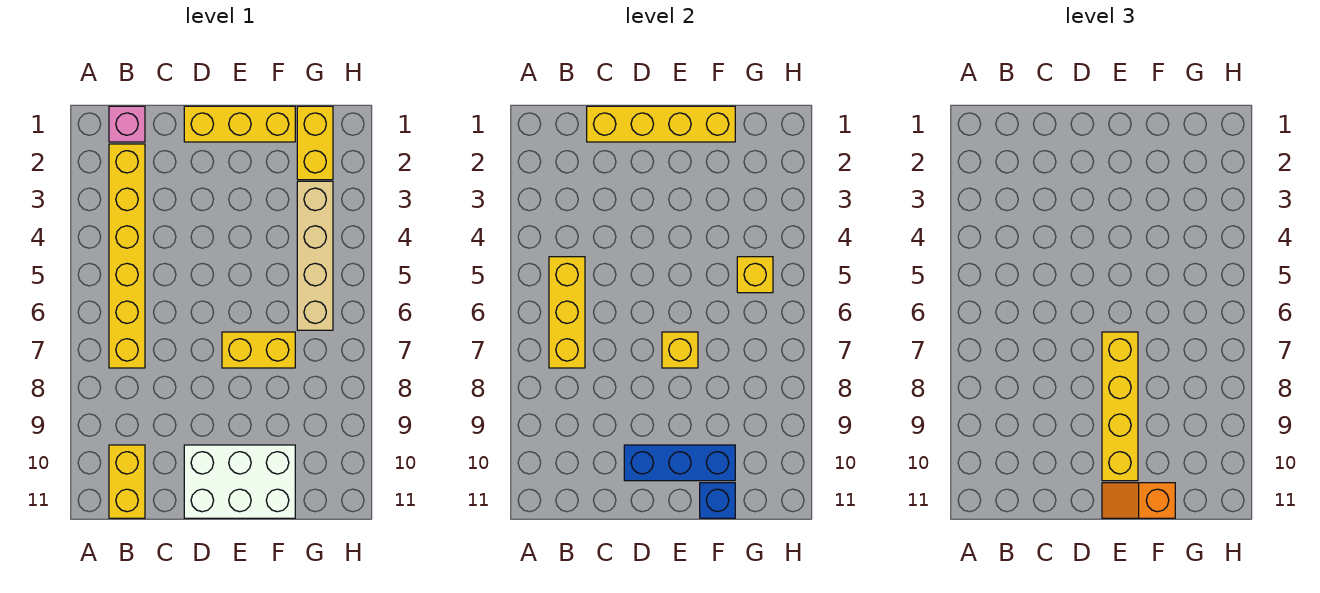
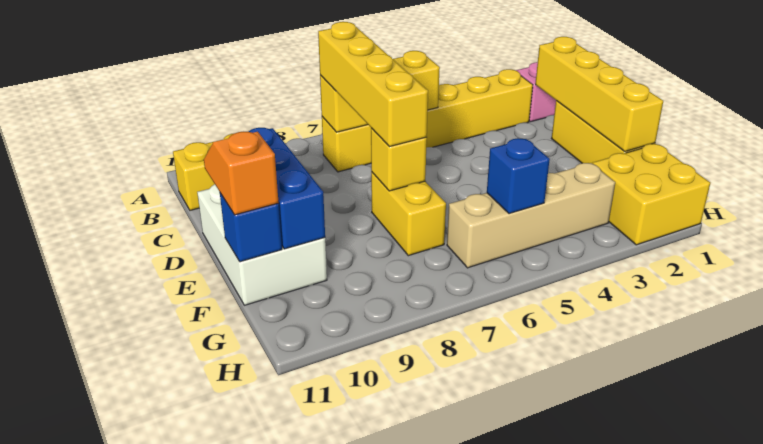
yellow brick E7:E10 level 3 -> yellow brick B7:E7 level 3
yellow brick G1:G2 level 1 -> yellow brick G1:H2 level 1
yellow brick G5 level 2 -> blue brick G5 level 2

